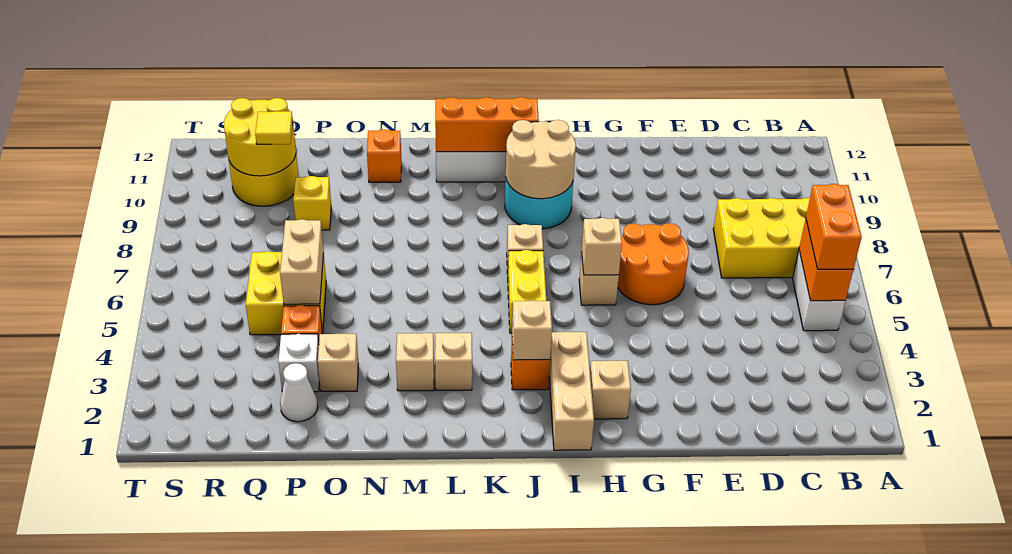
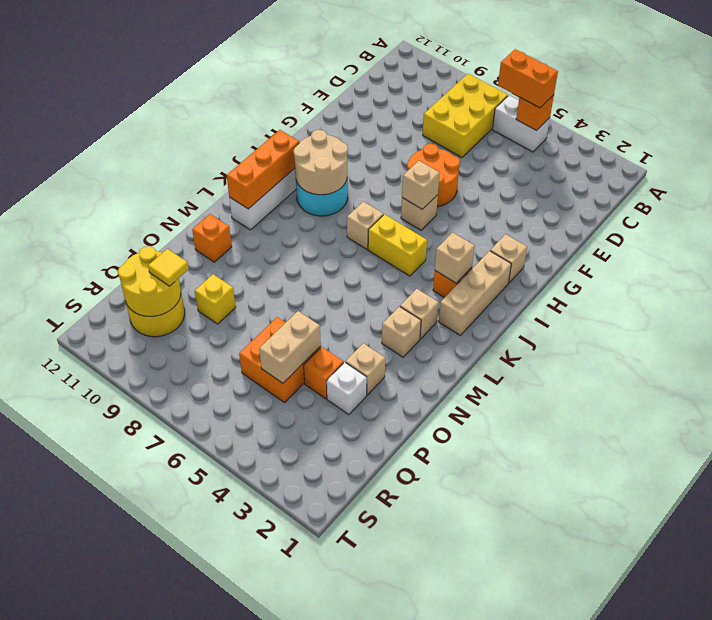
orange brick B5:B6 level 2 -> orange brick B5 level 2
tan brick I1:I3 level 1 -> tan brick I2:K2 level 1
white cone P2 level 1 -> none
yellow brick P5:Q6 level 1 -> orange brick P5:Q6 level 1
tan brick P5:P6 level 2 -> tan brick P5:Q5 level 2

